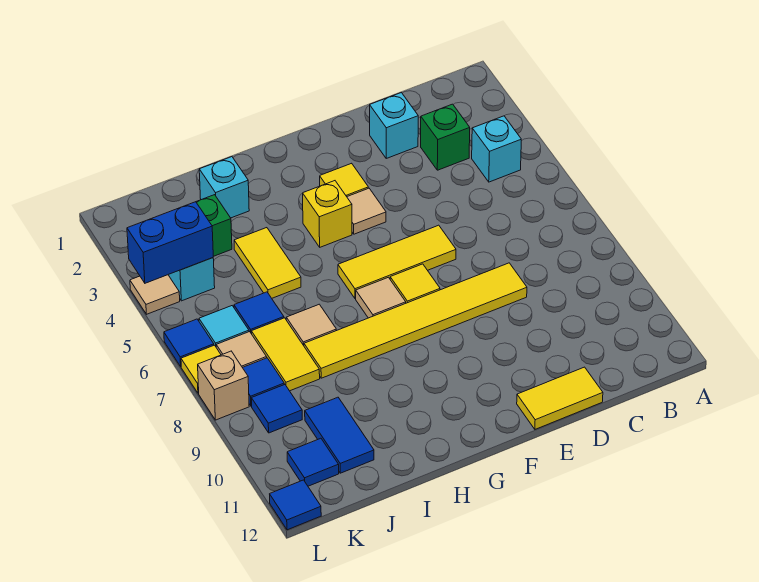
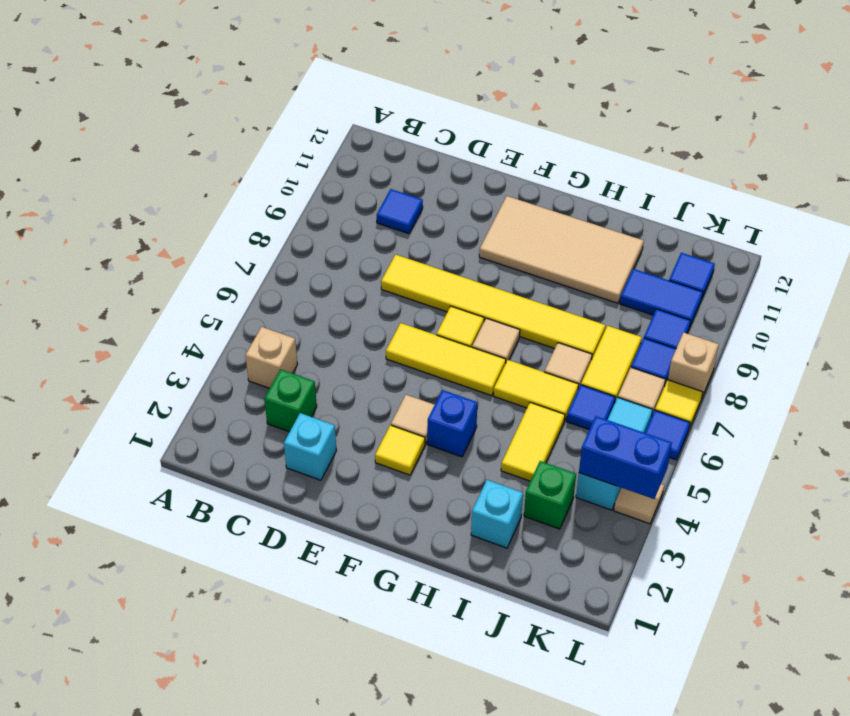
cyan brick B4 level 1 -> tan brick B4 level 1
yellow tile D12:E12 level 1 -> yellow tile H6:I6 level 1
none -> tan tile F10:I11 level 1
yellow brick G4 level 1 -> blue brick G4 level 1
blue tile J10:J11 level 1 -> blue tile J10:K10 level 1
blue tile L12 level 1 -> blue tile C10 level 1

